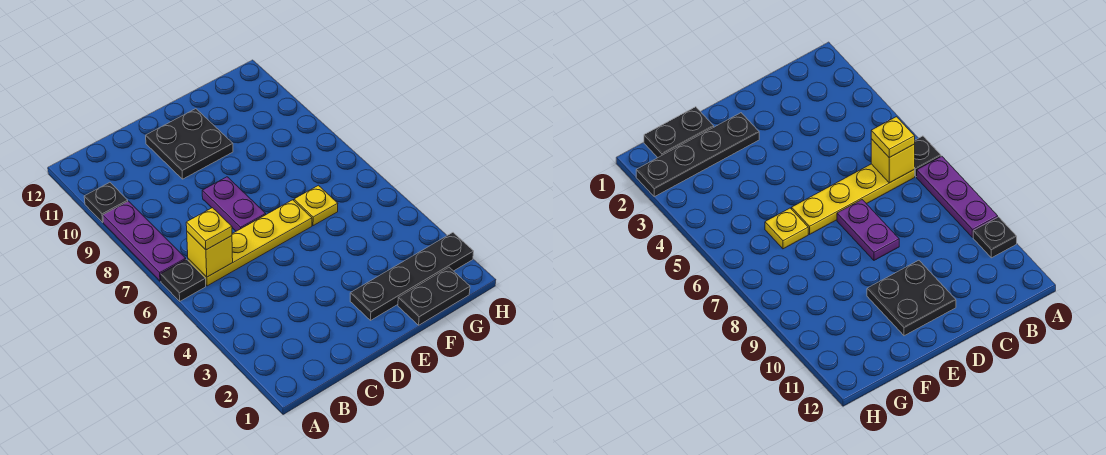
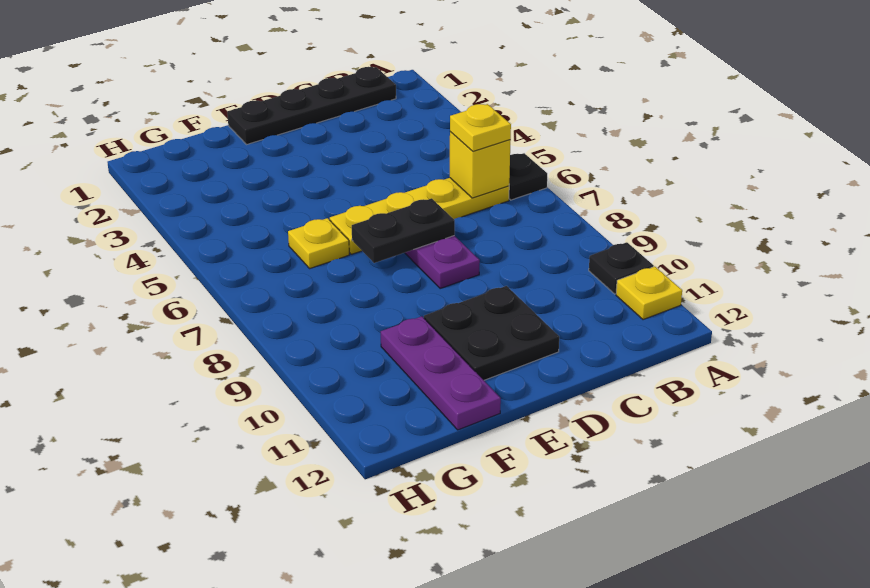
purple plate A7:A9 level 1 -> purple plate F10:F12 level 1
none -> yellow plate A11 level 1
black plate E2:H2 level 1 -> black plate B1:E1 level 1
black plate F1:G1 level 1 -> black plate D7:E7 level 2

